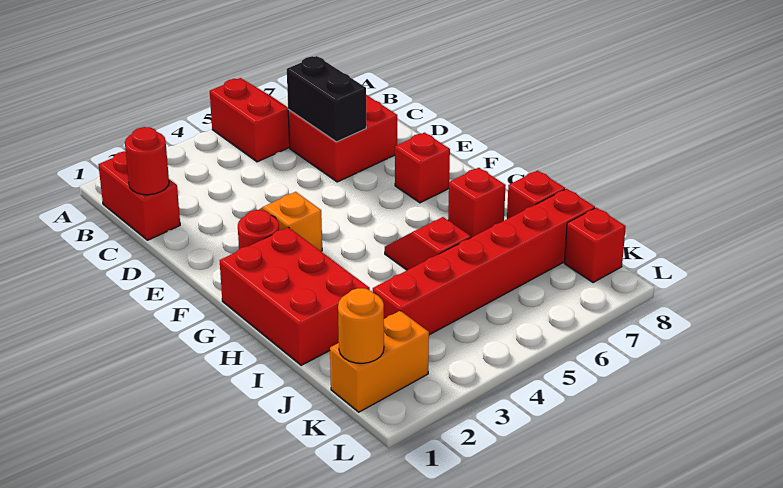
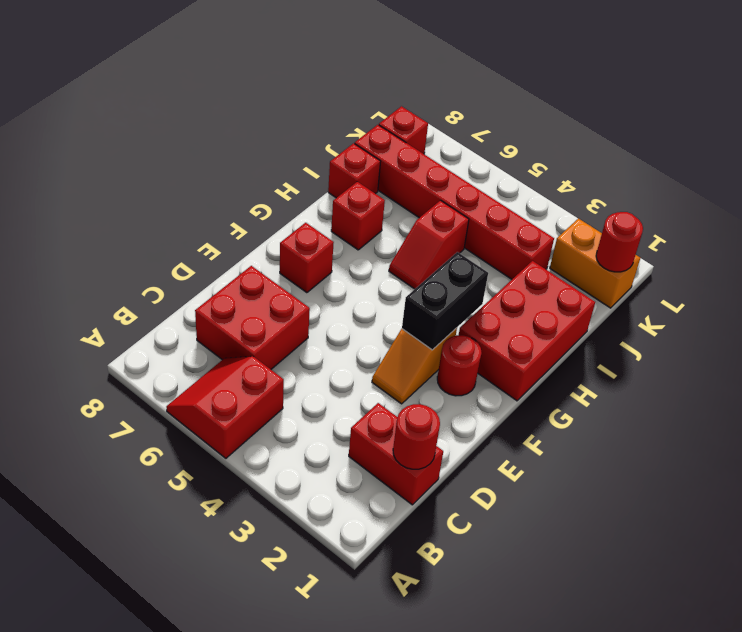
red brick B1:C1 level 1 -> red brick C1:C2 level 1
black brick C6:D6 level 2 -> black brick F3:G3 level 2
orange round brick K1 level 2 -> red round brick K1 level 2

